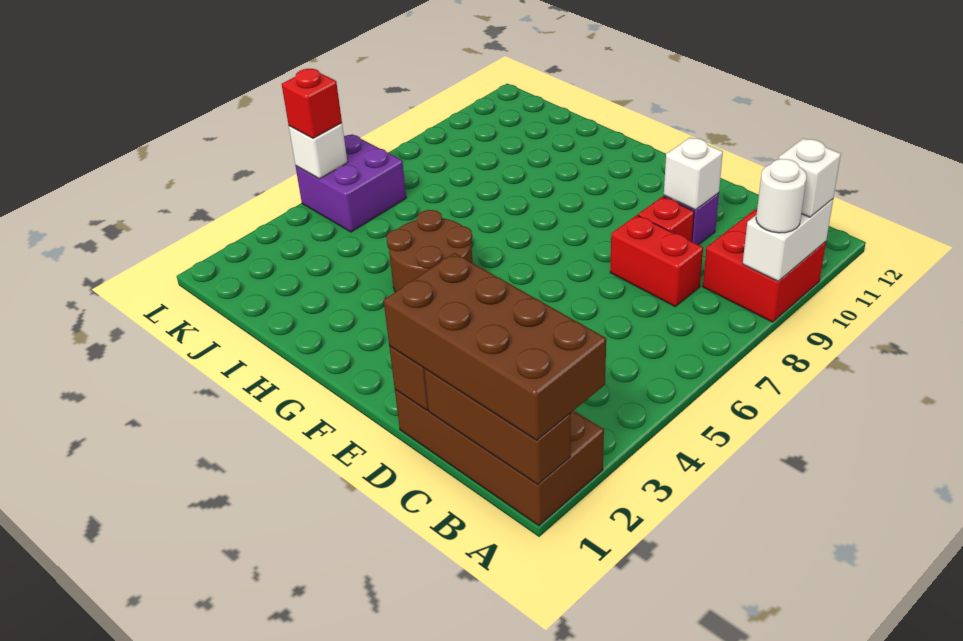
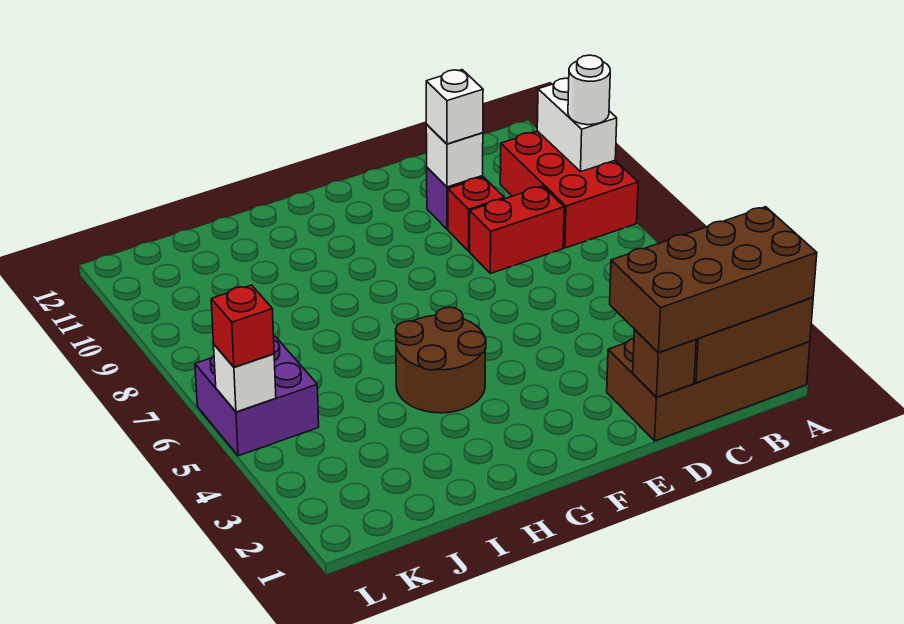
red brick A9:B10 level 1 -> red brick A8:B10 level 1
white brick A10 level 3 -> white brick D10 level 3

